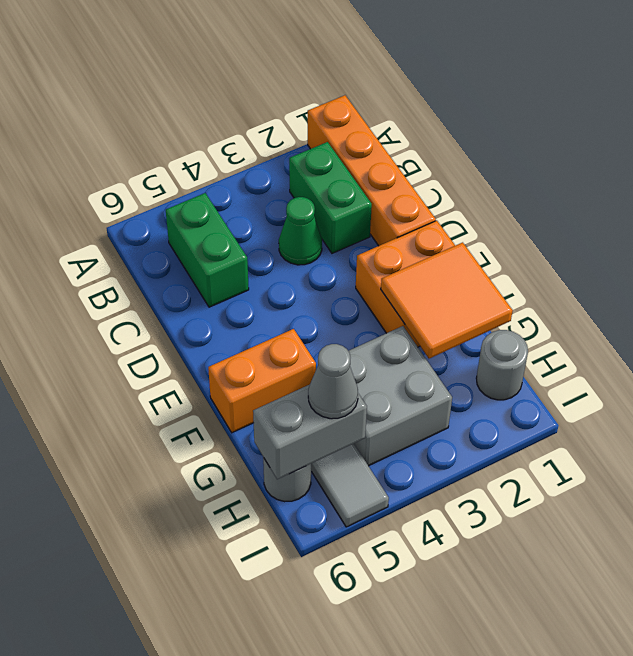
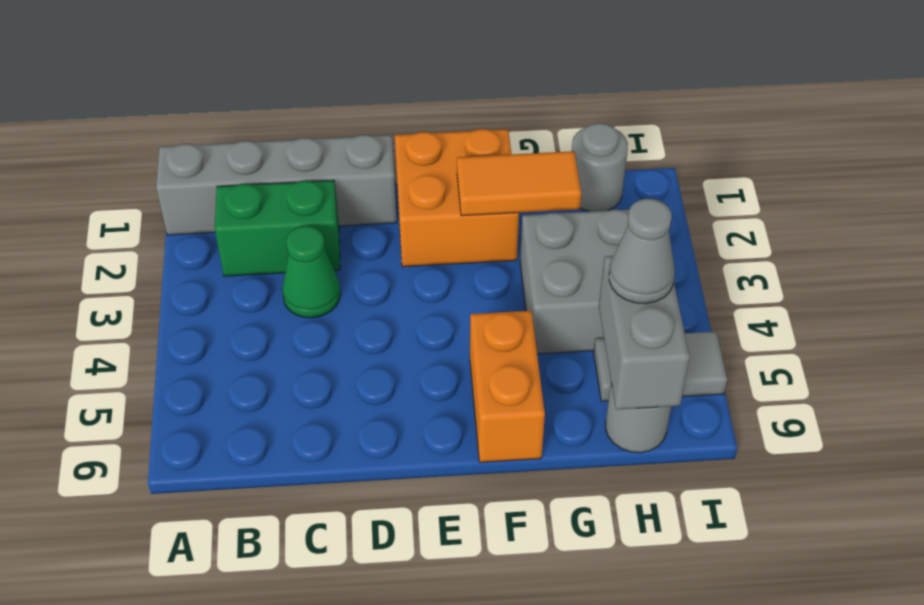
orange brick A1:D1 level 1 -> grey brick A1:D1 level 1
green brick B5:C5 level 1 -> none
orange tile F1:G2 level 2 -> orange tile F2:G2 level 2

